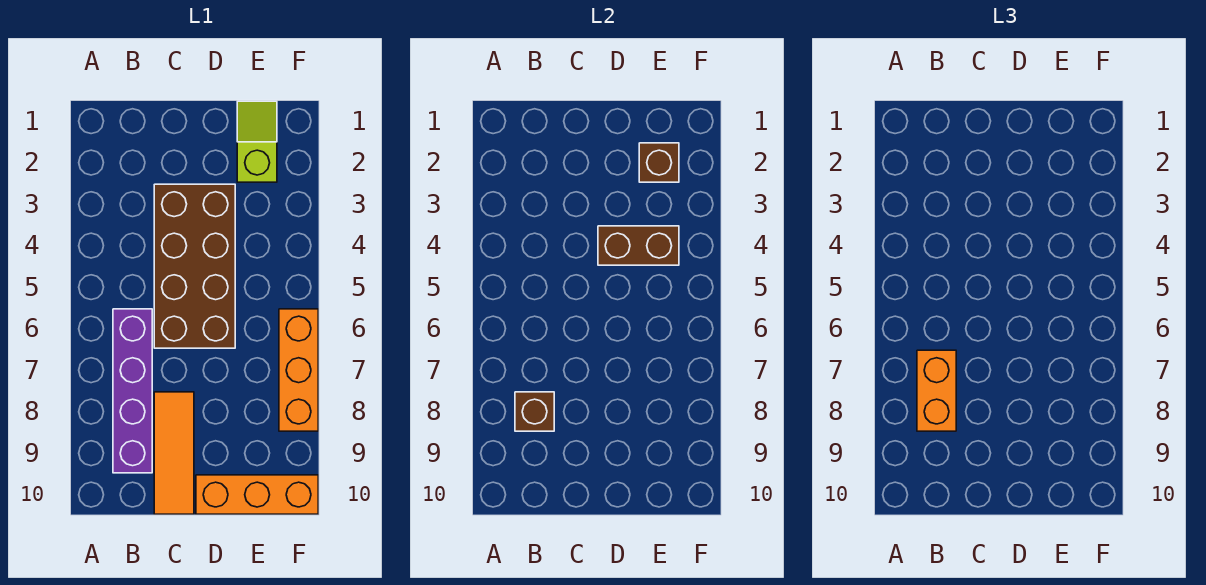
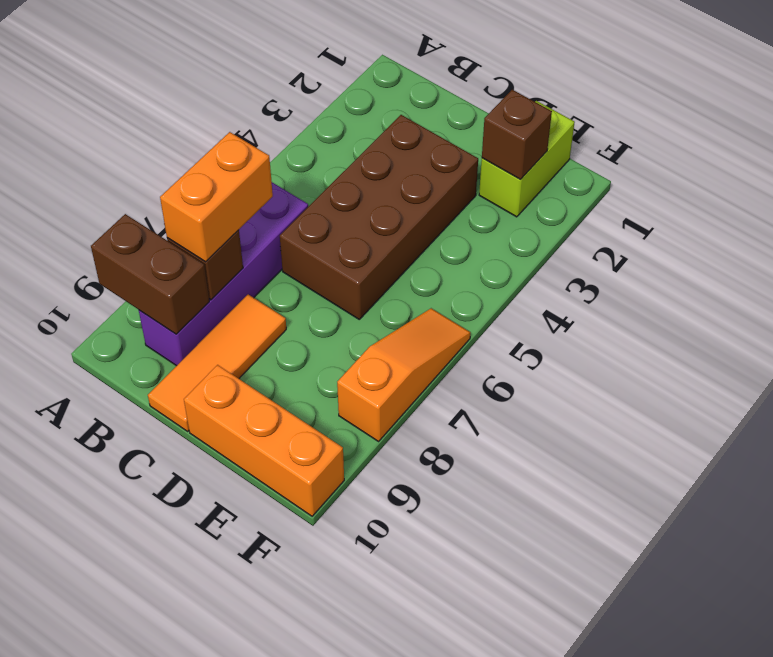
brown brick D4:E4 level 2 -> brown brick A9:B9 level 2
lime slope E1:E2 level 1 top 2 -> lime brick E1:E2 level 1
orange brick F6:F8 level 1 -> orange slope F6:F8 level 1 top 8

